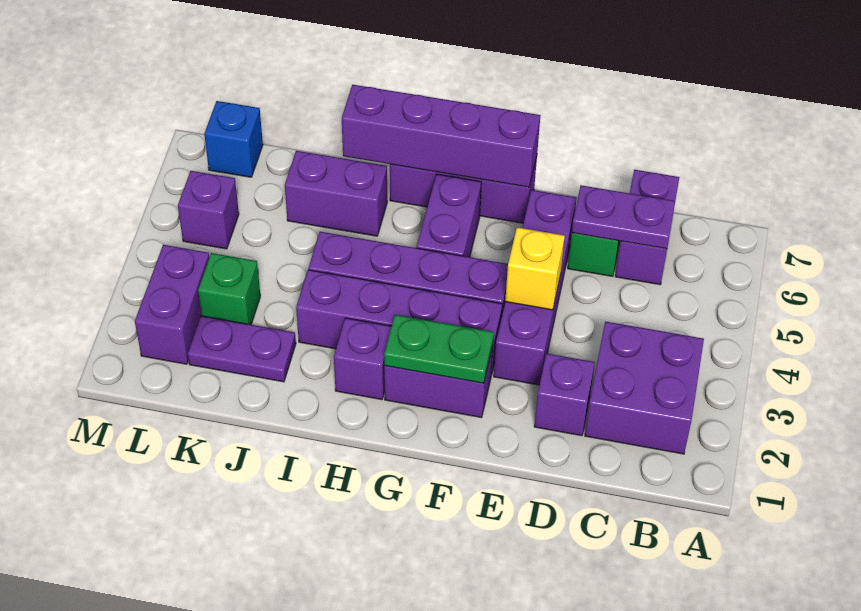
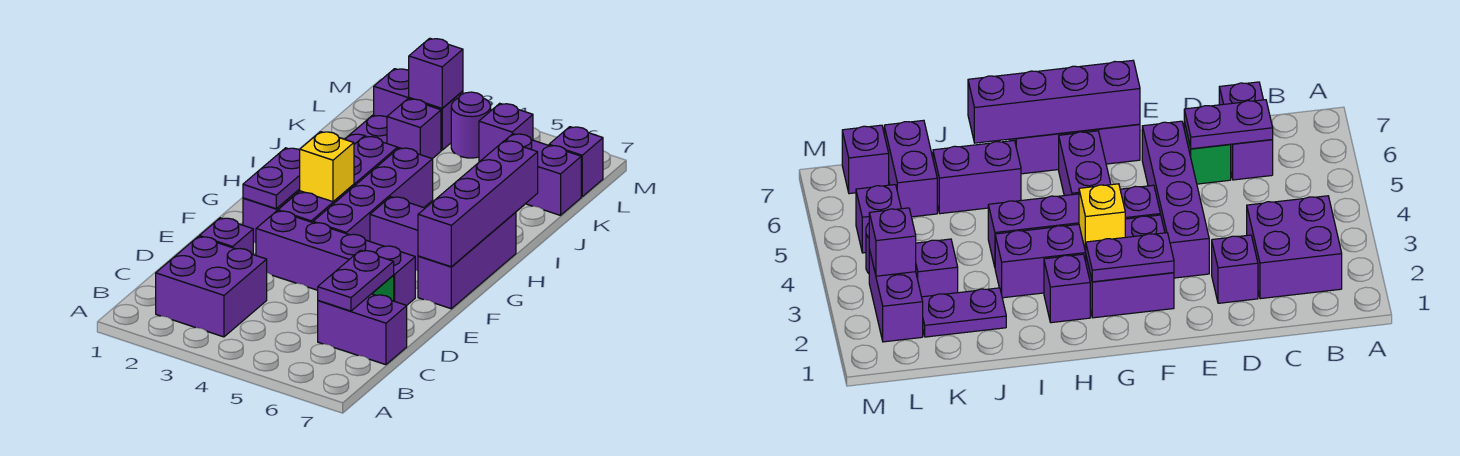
yellow brick E4 level 2 -> yellow brick G3 level 2
green plate F2:G2 level 2 -> purple plate F2:G2 level 2
green brick K3 level 1 -> purple brick K3 level 1
none -> purple brick K6:K7 level 1
none -> purple brick L3 level 2
none -> purple round brick L4 level 1
blue brick L7 level 1 -> purple brick L7 level 1

